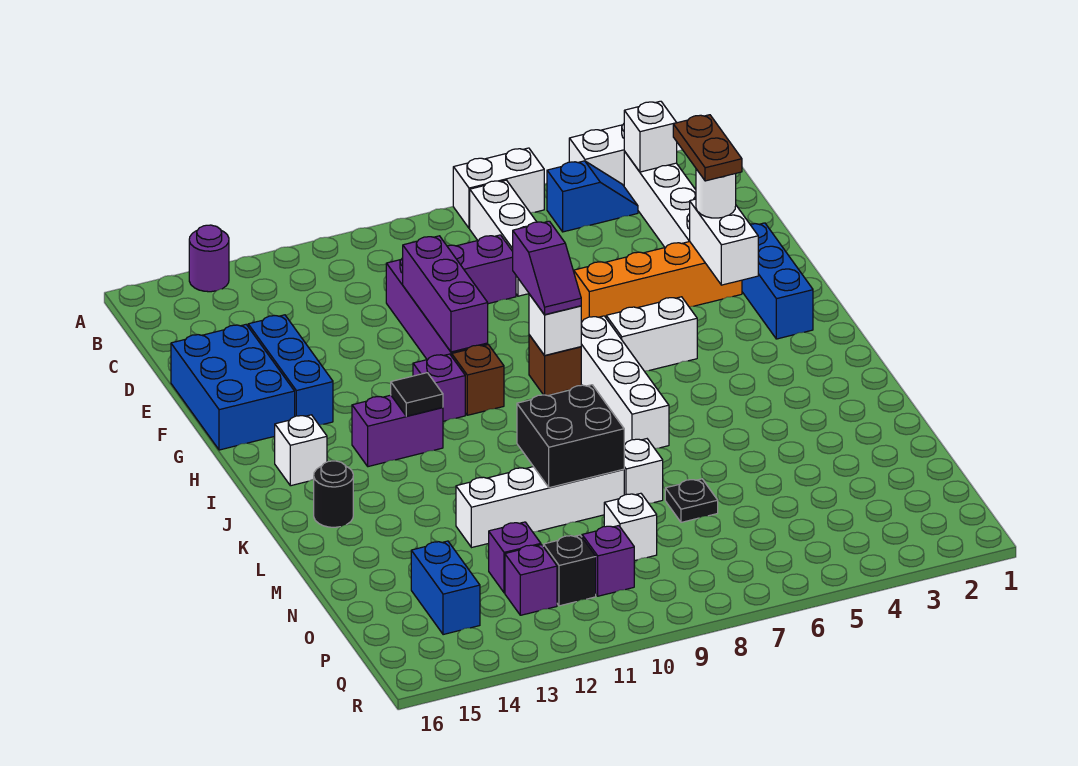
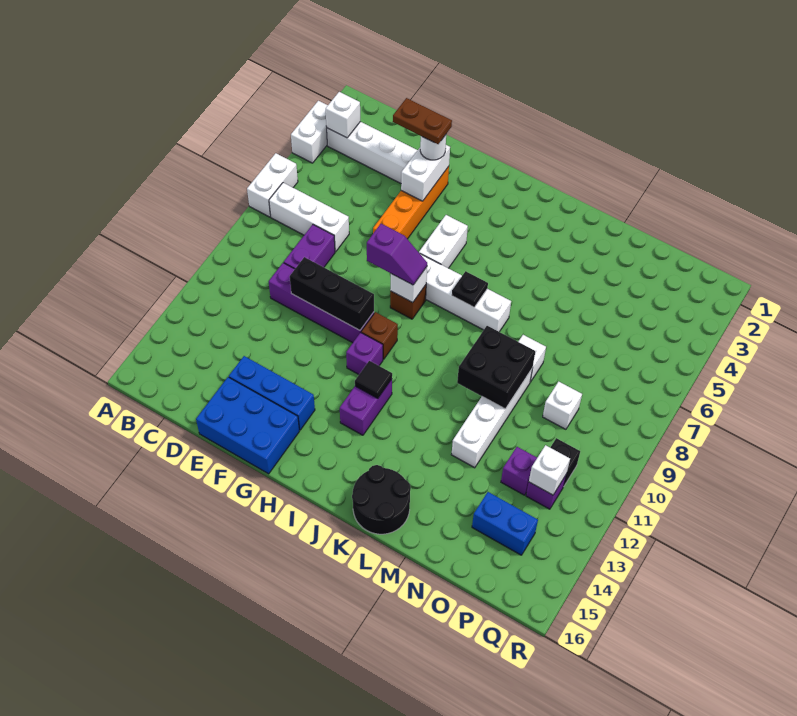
purple round brick A14 level 1 -> none
blue slope B4:B5 level 1 top 5 -> none
purple brick E10:G10 level 2 -> black brick E10:G10 level 2
blue brick F2:H2 level 1 -> none
white brick F3:G3 level 2 -> white brick F3:F4 level 2
white brick I15 level 1 -> white brick P12 level 2
black round brick K15 level 1 -> black round brick K15:L16 level 1
black plate N7 level 1 -> black plate J7 level 2
purple brick P10 level 1 -> none

